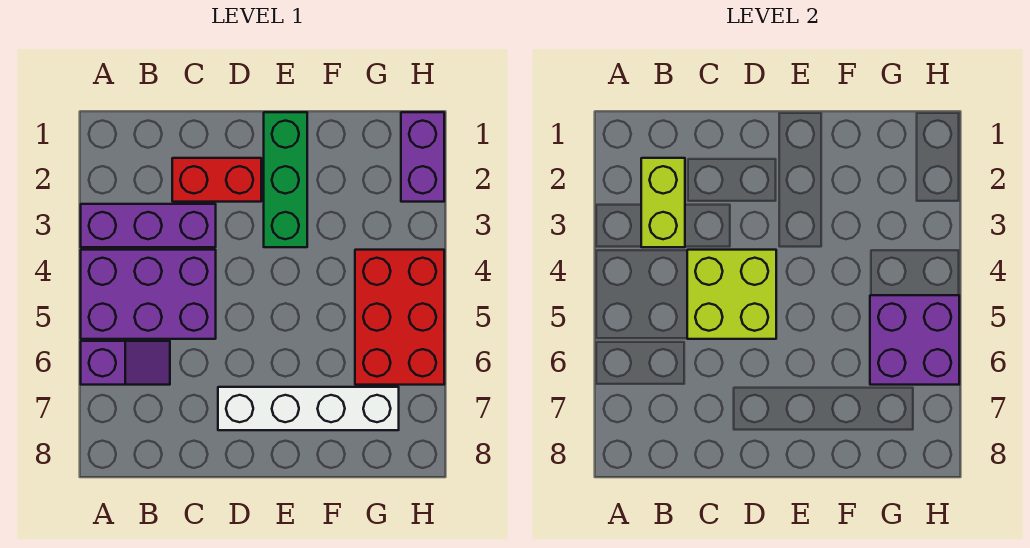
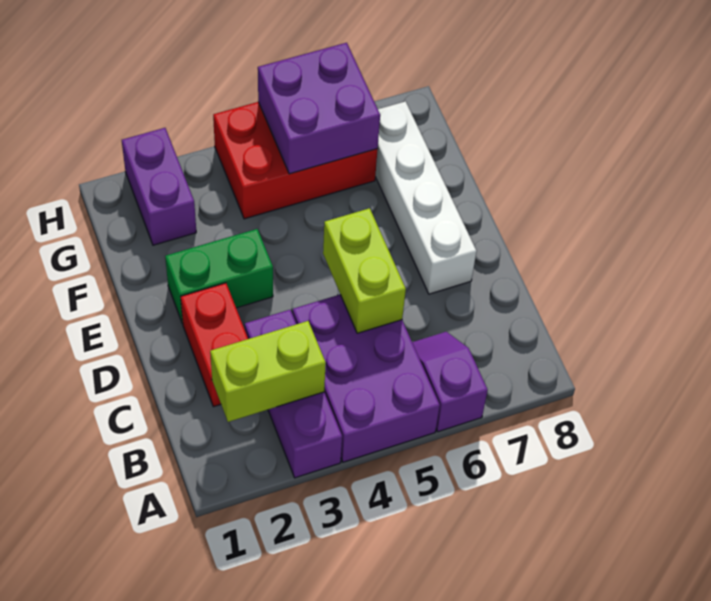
lime brick C4:D5 level 2 -> lime brick C5:D5 level 2
green brick E1:E3 level 1 -> green brick E2:E3 level 1
purple brick H1:H2 level 1 -> purple brick G2:H2 level 1

